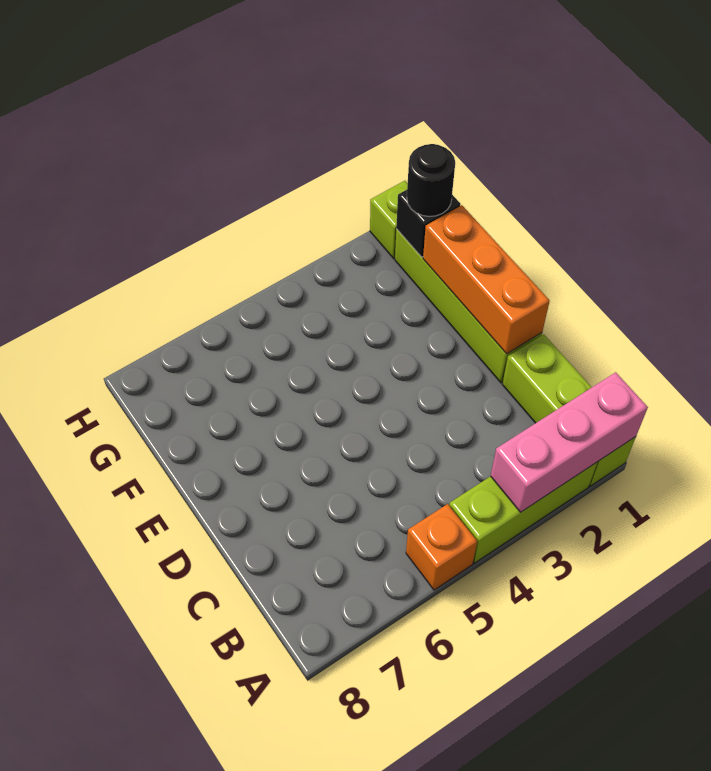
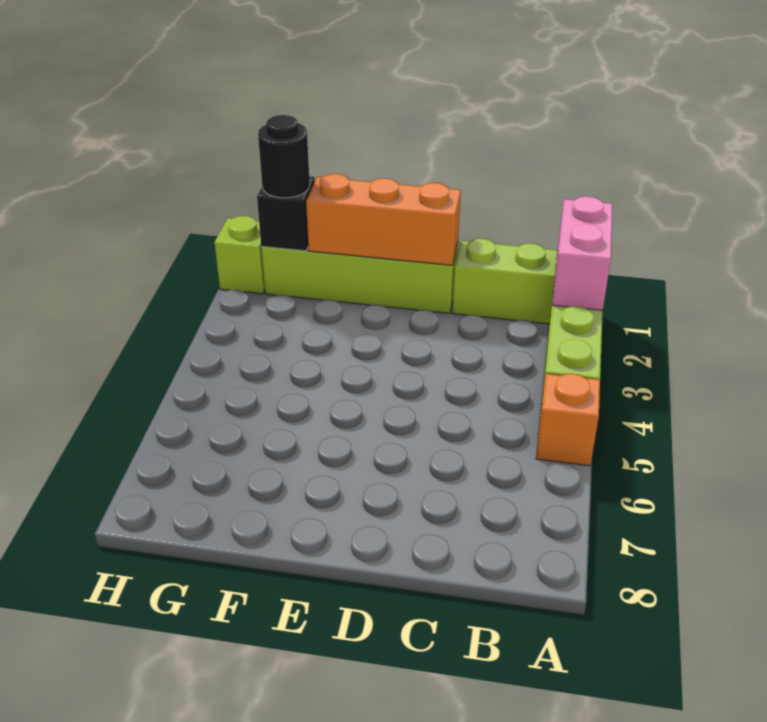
pink brick A1:A3 level 2 -> pink brick A1:A2 level 2

